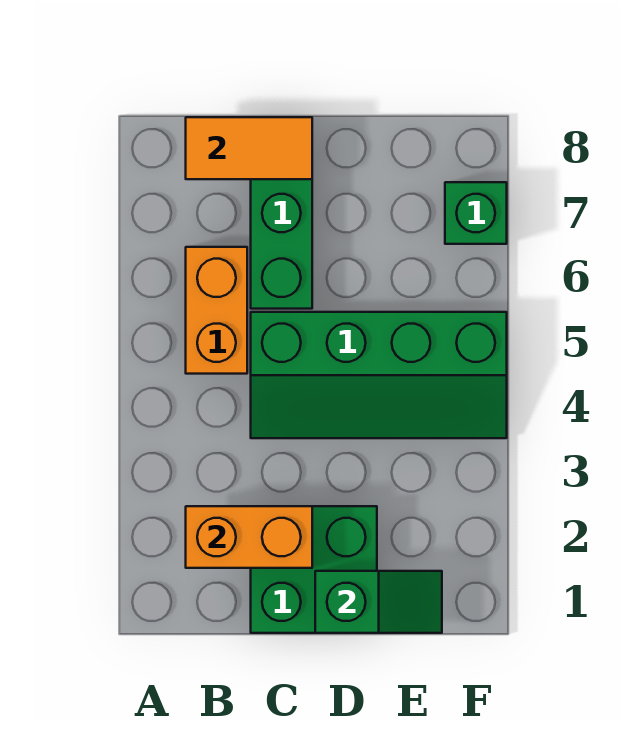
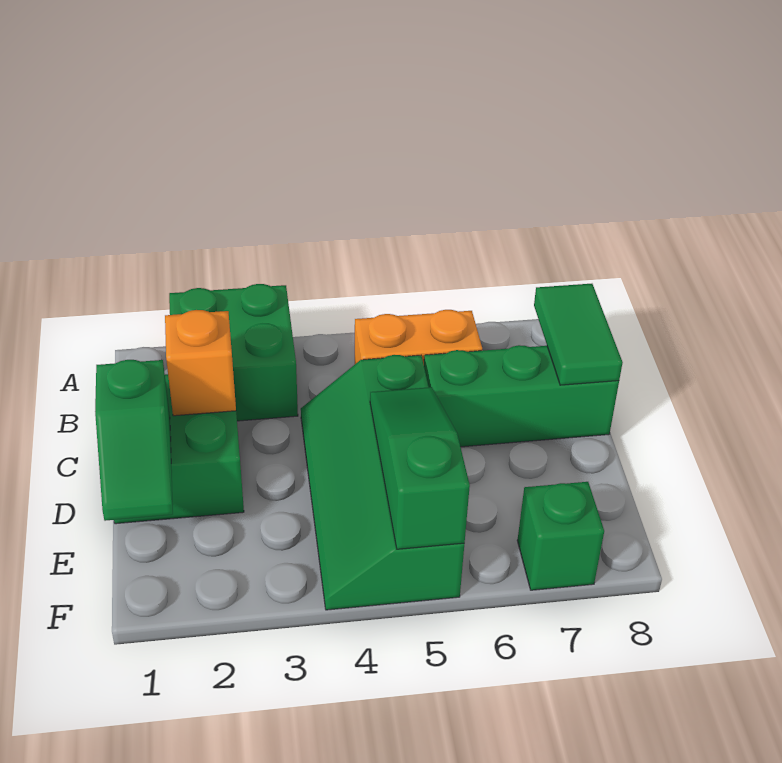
none -> green brick A2:B3 level 1
orange brick B2:C2 level 2 -> orange brick C2 level 2
orange tile B8:C8 level 2 -> green tile B8:C8 level 2
none -> green slope D5:F5 level 2 top F

